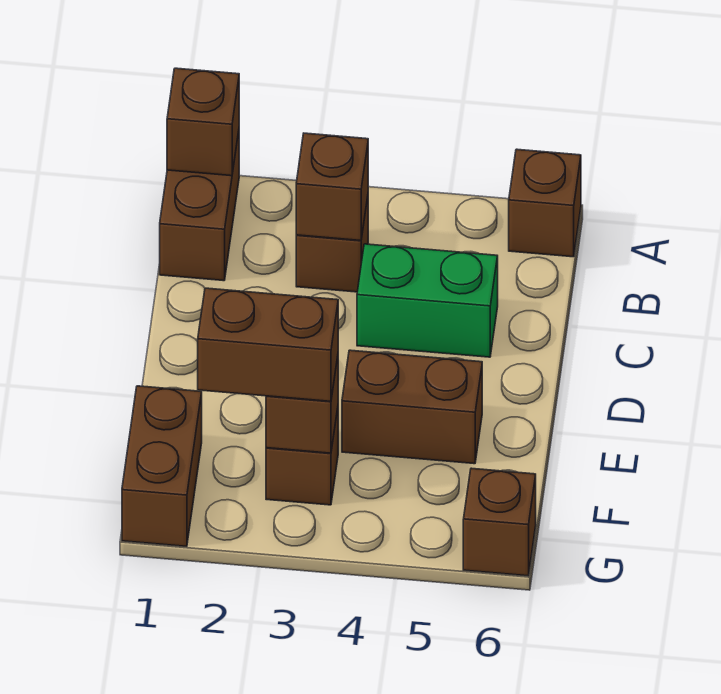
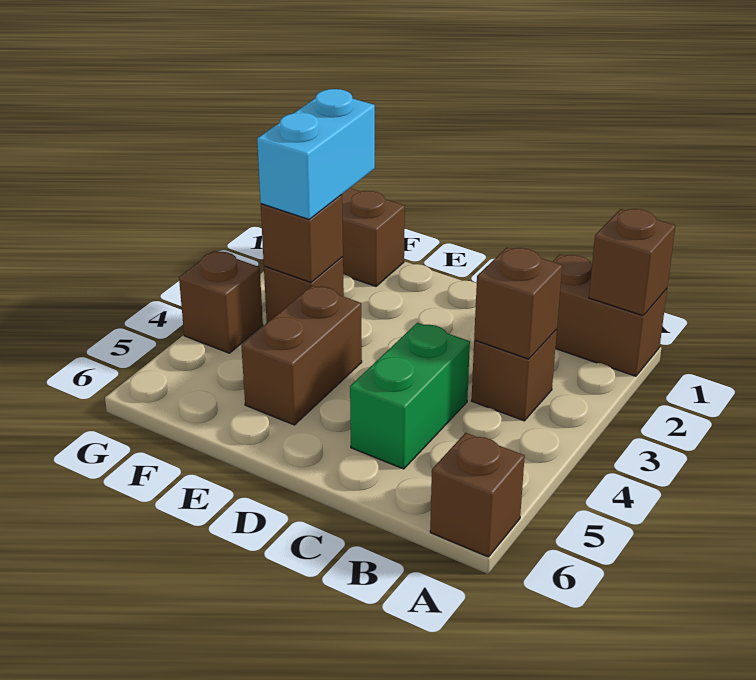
brown brick F2:F3 level 3 -> cyan brick F2:F3 level 3
brown brick G6 level 1 -> brown brick G4 level 1

